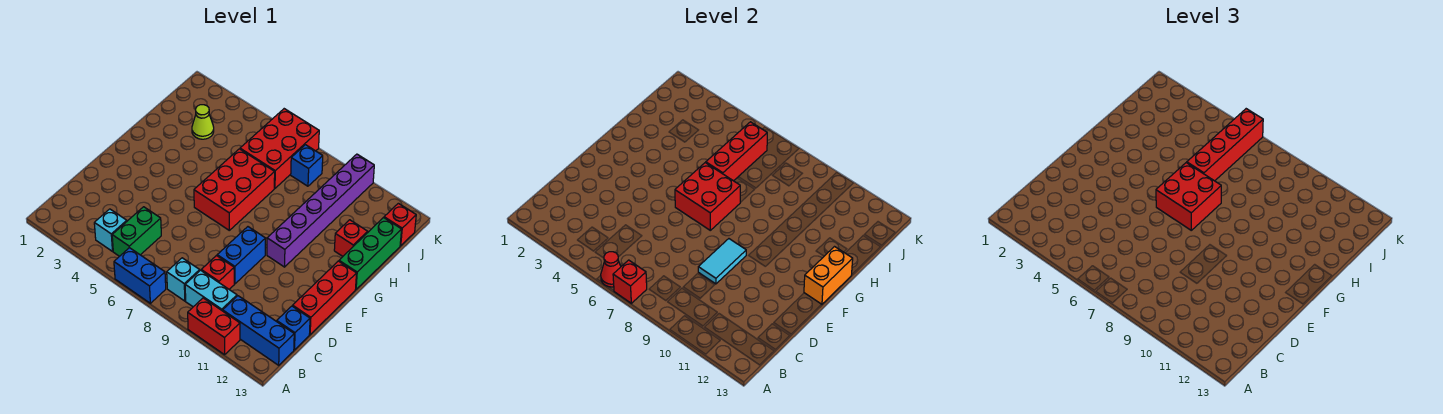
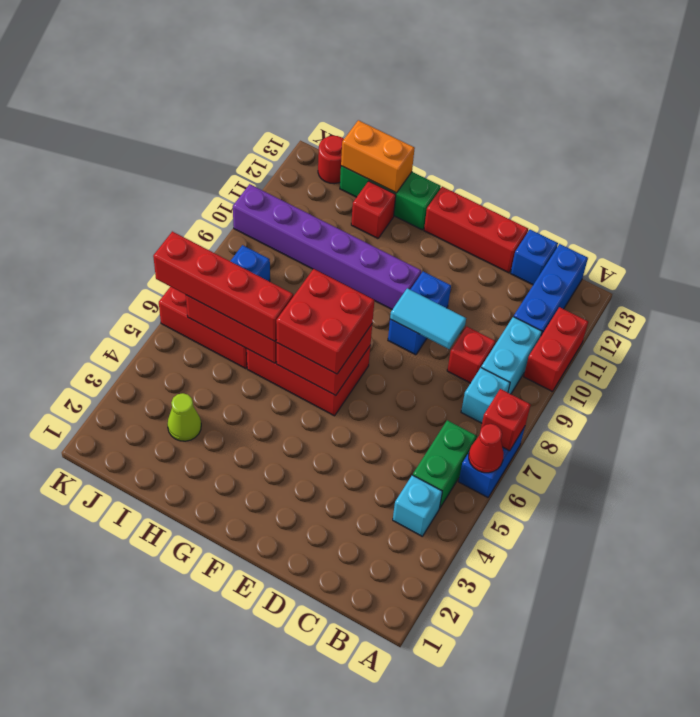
green brick B5:C5 level 1 -> green brick B5:B6 level 1
blue brick D9:E9 level 1 -> blue brick E9:E10 level 1
orange brick F13:G13 level 2 -> orange brick H13:I13 level 2
red brick J13 level 1 -> red round brick J13 level 1

